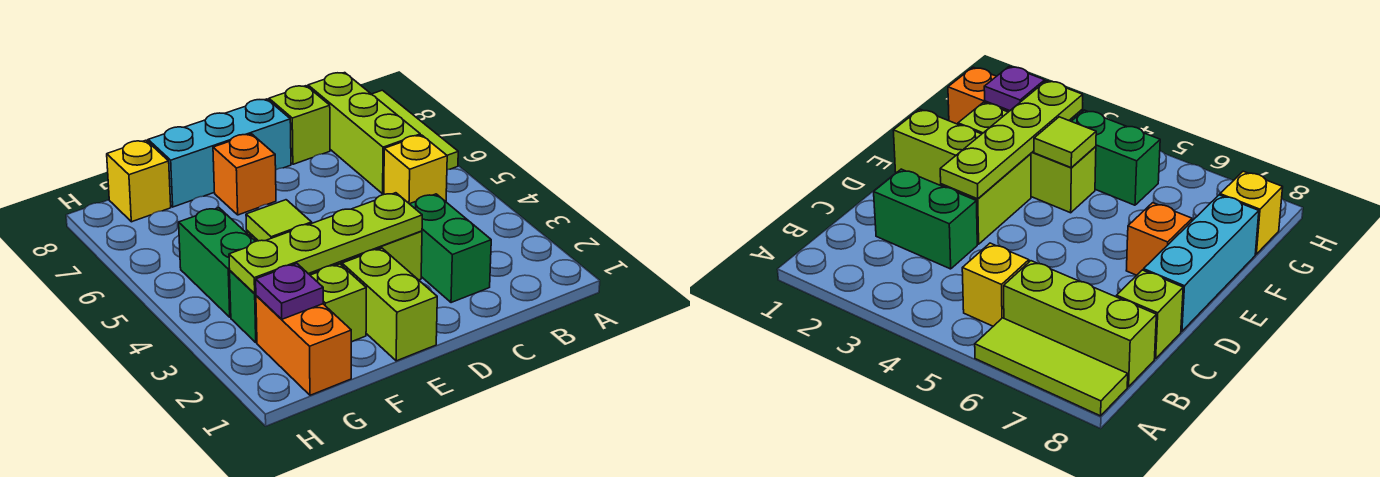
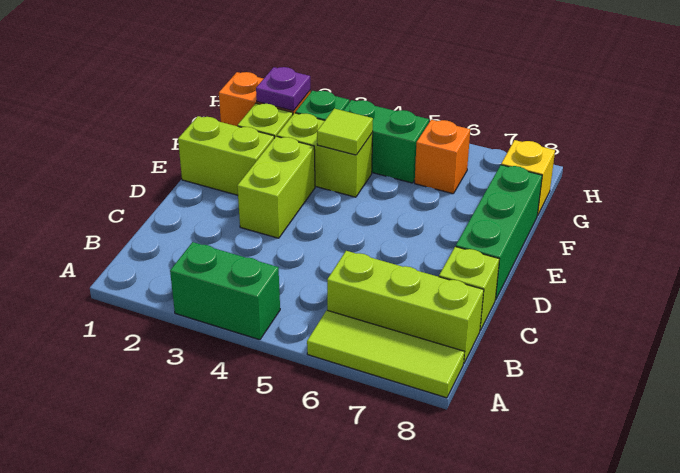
yellow brick B5 level 1 -> none
green brick C2:C3 level 1 -> green brick A3:A4 level 1
lime plate D3:G3 level 2 -> none
cyan brick D8:F8 level 1 -> green brick D8:F8 level 1
orange brick E7 level 1 -> orange brick G6 level 1

